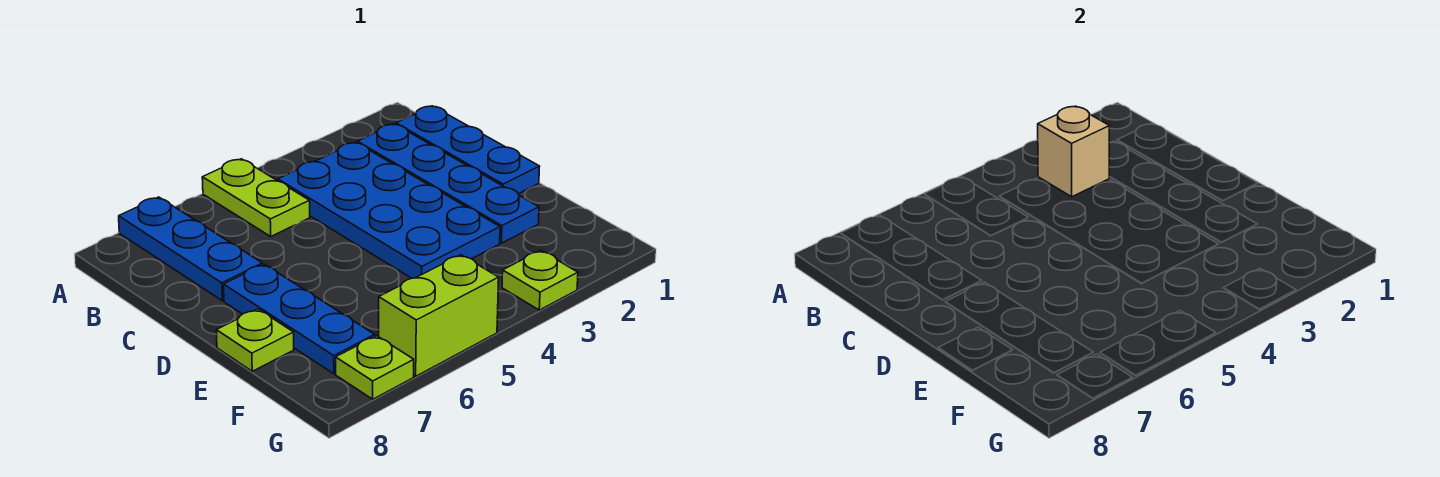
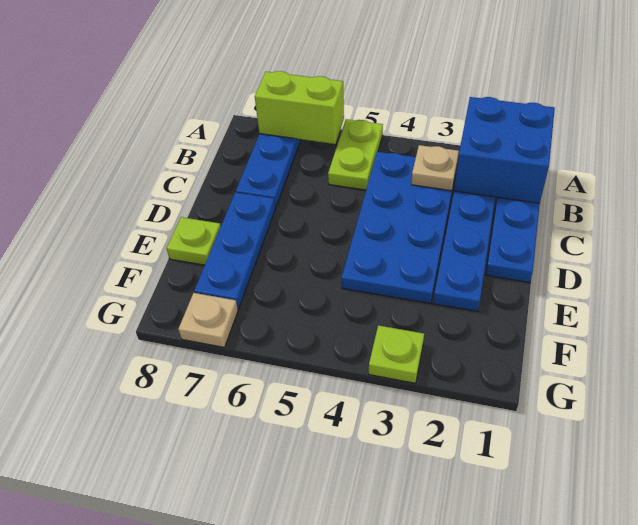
none -> blue brick A1:B2 level 2
tan brick B3 level 2 -> tan plate B3 level 2
lime brick G5:G6 level 1 -> lime brick A6:A7 level 2
lime plate G7 level 1 -> tan plate G7 level 1

